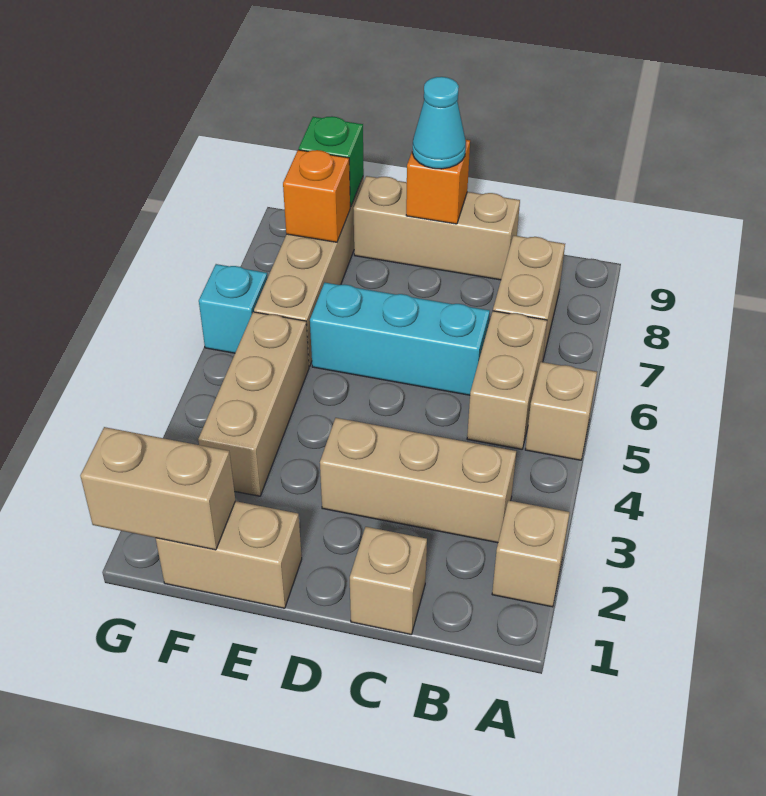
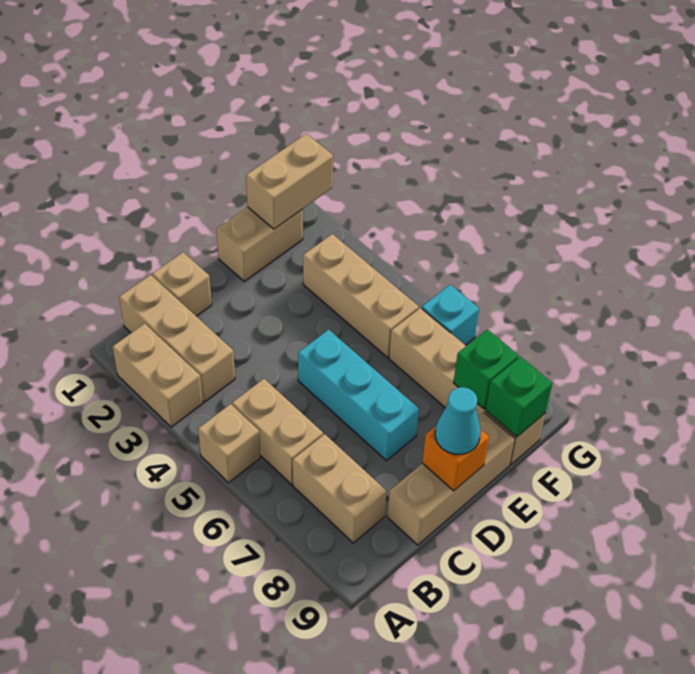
tan brick A2 level 1 -> tan brick A2:A3 level 1
tan brick B3:D3 level 1 -> tan brick B1:B3 level 1
cyan brick C6:E6 level 1 -> cyan brick D5:D7 level 1
orange brick F8 level 2 -> green brick F8 level 2

